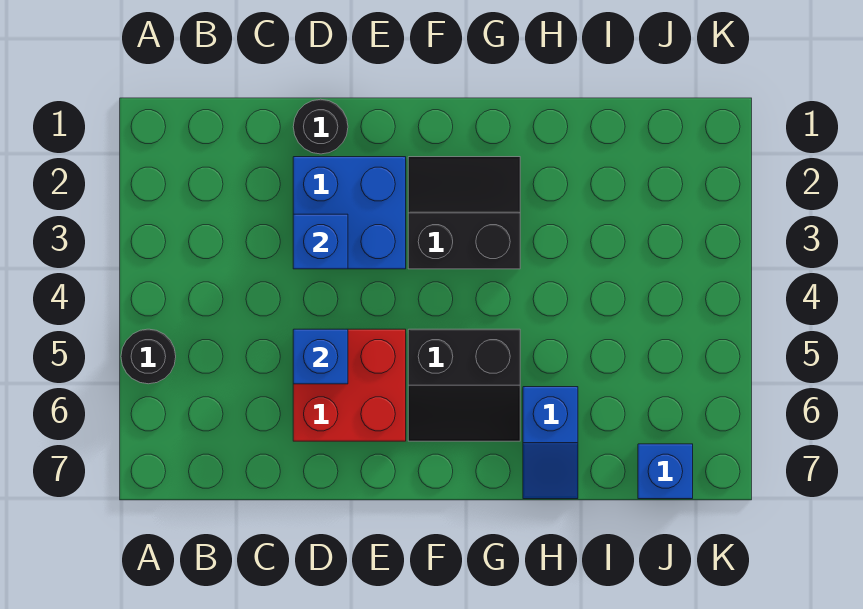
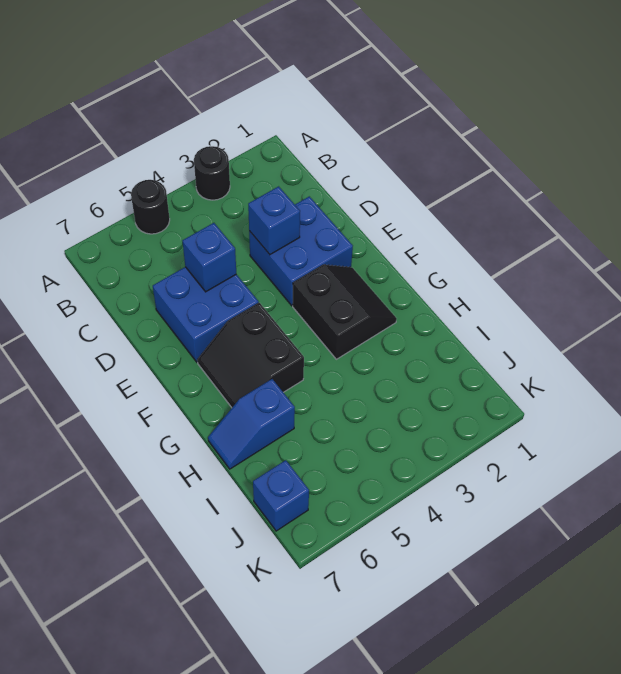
black round brick D1 level 1 -> black round brick A3 level 1
red brick D5:E6 level 1 -> blue brick D5:E6 level 1

